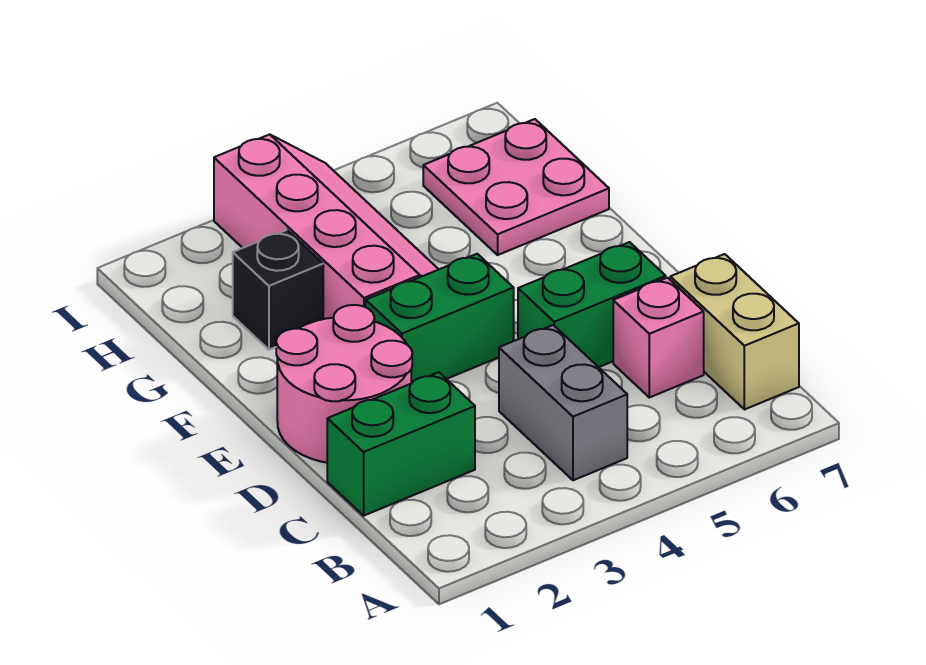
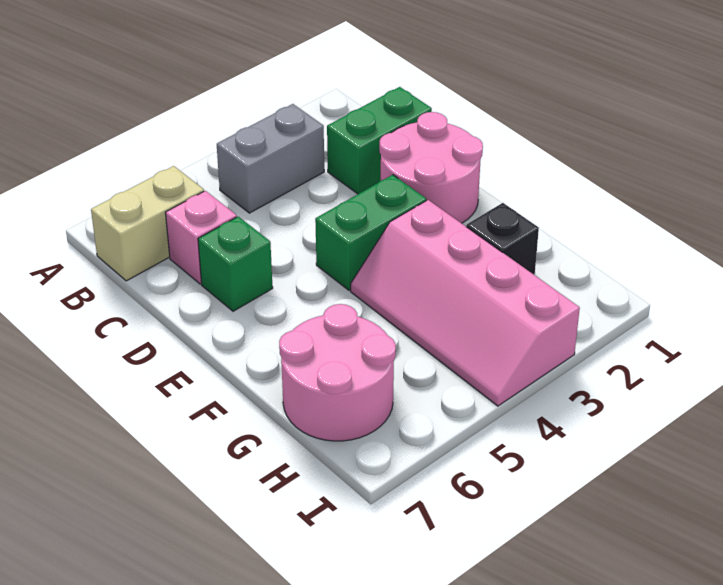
grey brick B4:C4 level 1 -> grey brick B3:B4 level 1
tan brick B7:C7 level 1 -> tan brick B6:B7 level 1
green brick D5:D6 level 1 -> green brick D6 level 1
pink plate G6:H7 level 1 -> pink round brick G6:H7 level 1

